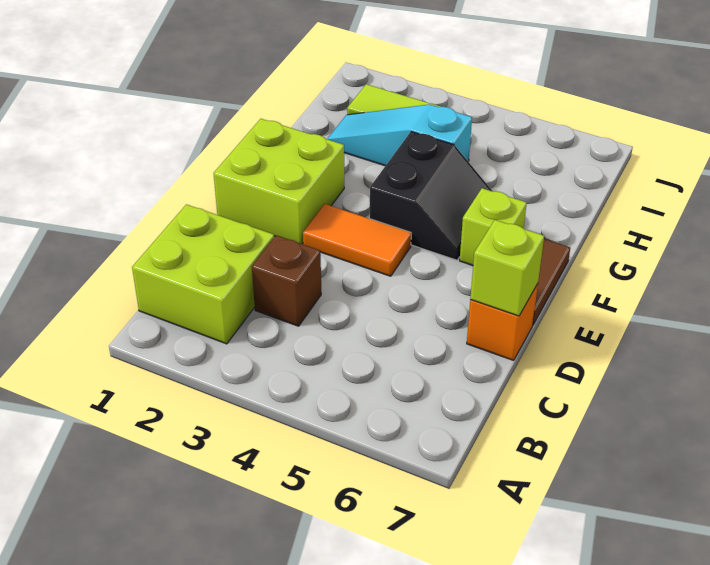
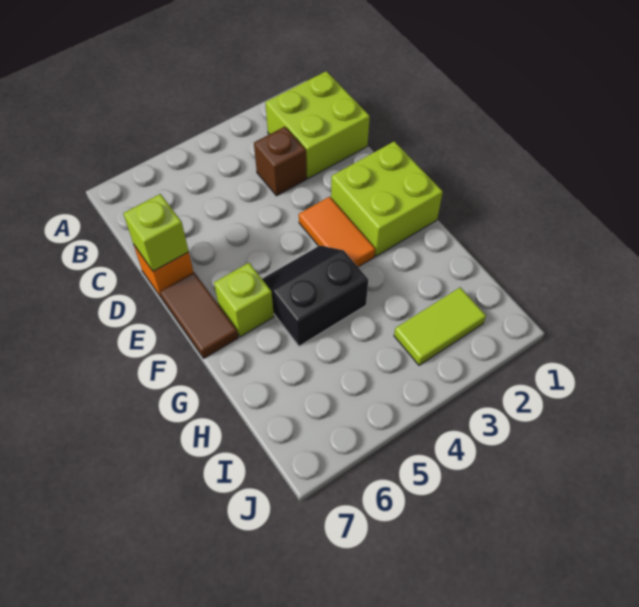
orange tile E3:E4 level 1 -> orange tile E3:F3 level 1
black slope F4:G5 level 1 top 4 -> black slope F4:G5 level 1 top G
cyan slope H2:H4 level 1 top 4 -> none

